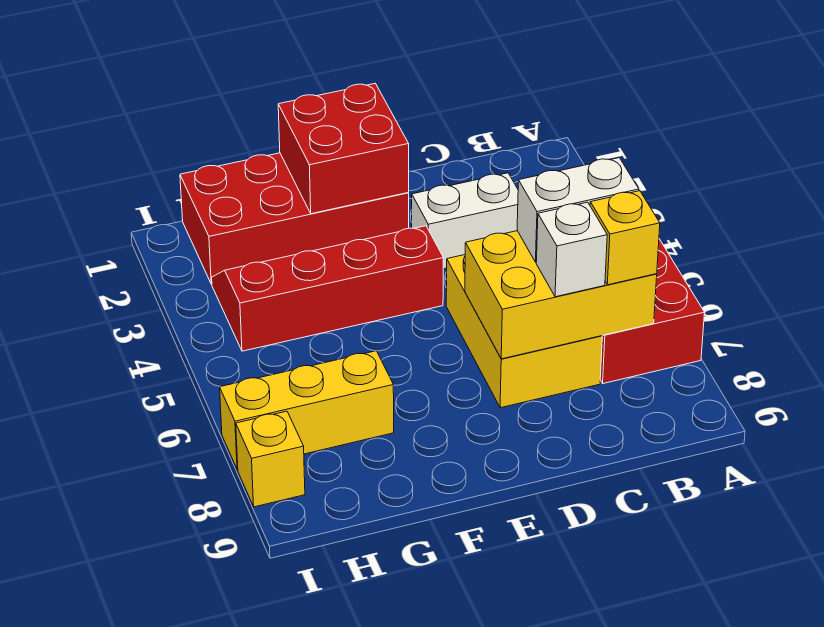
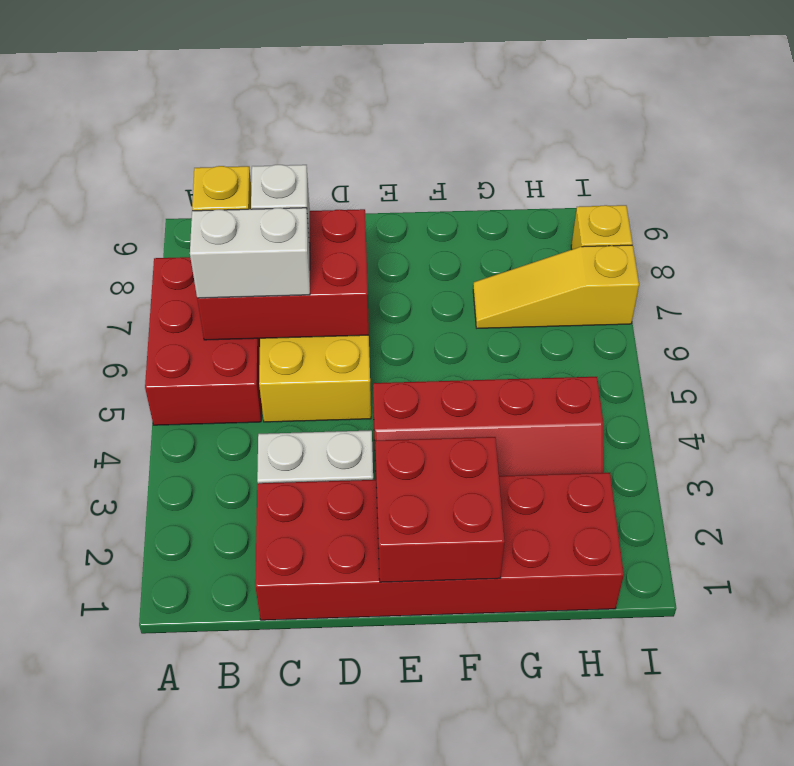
yellow brick B6:D7 level 2 -> red brick B6:D7 level 2
red brick E1:H2 level 1 -> red brick C1:H2 level 1
yellow brick G7:I7 level 1 -> yellow slope G7:I7 level 1 top I

